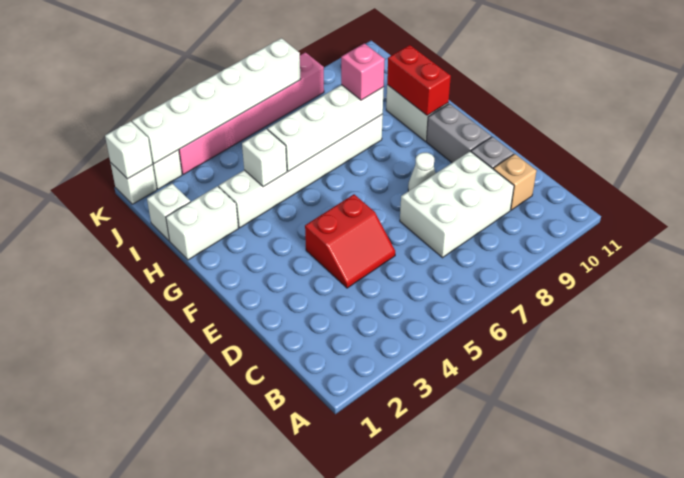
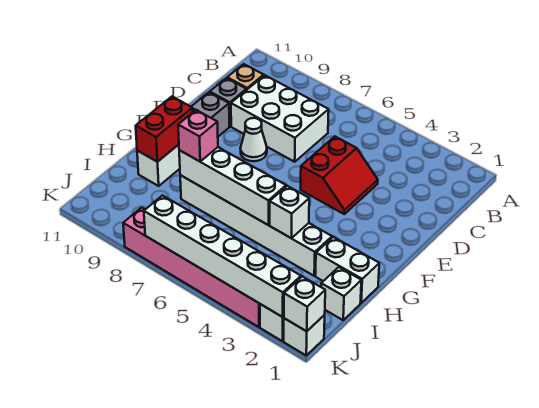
red slope D4:E5 level 1 top E -> red slope D4:E5 level 1 top 5

